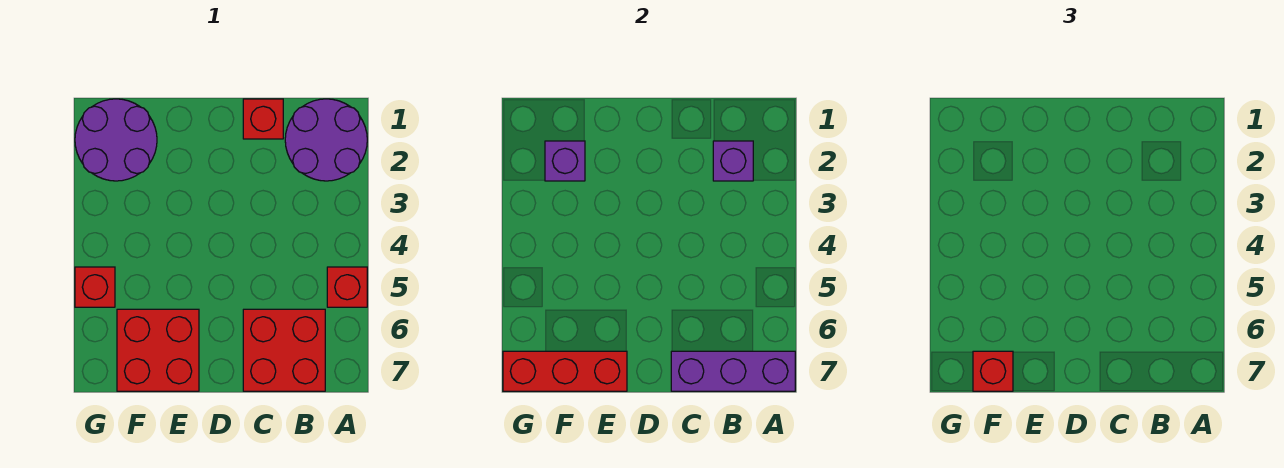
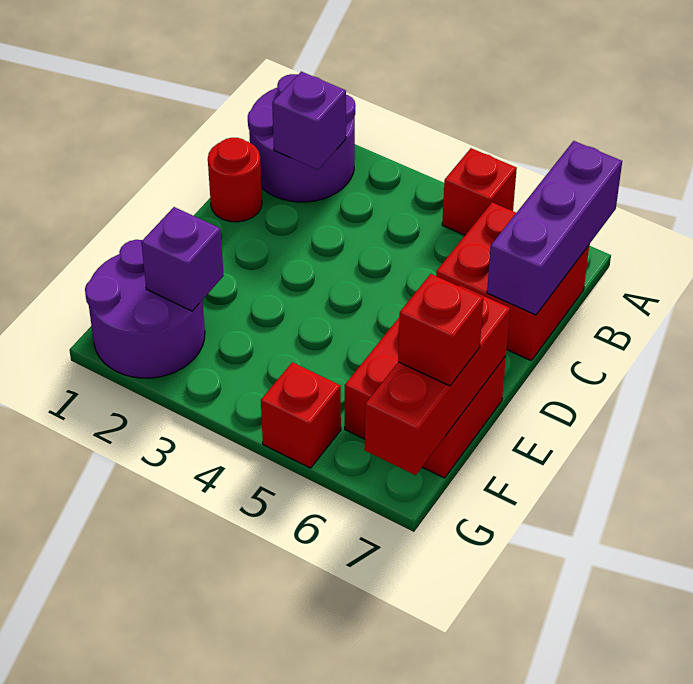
red brick C1 level 1 -> red round brick C1 level 1

